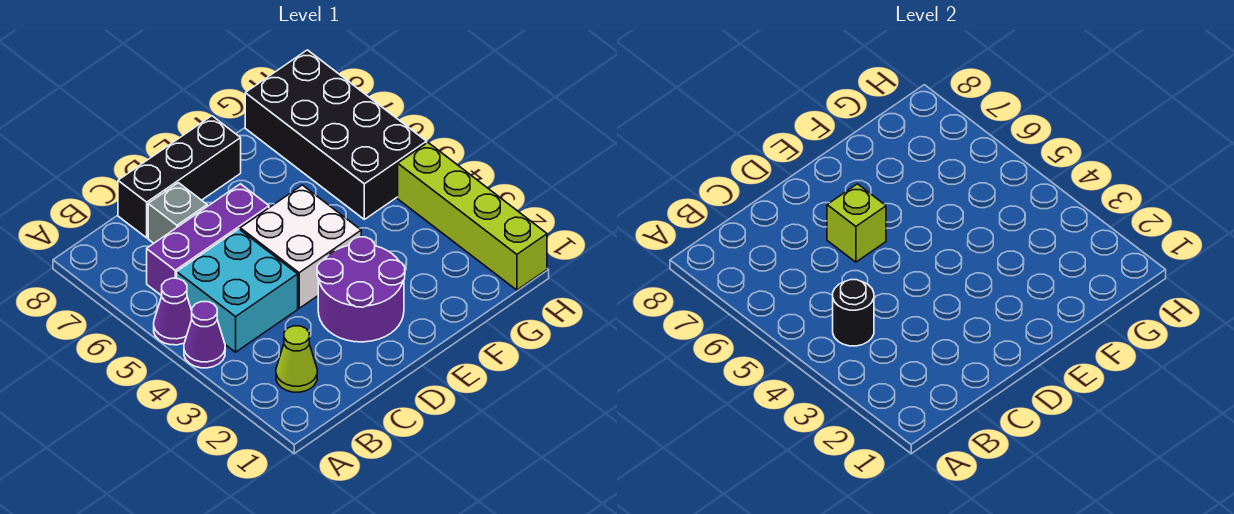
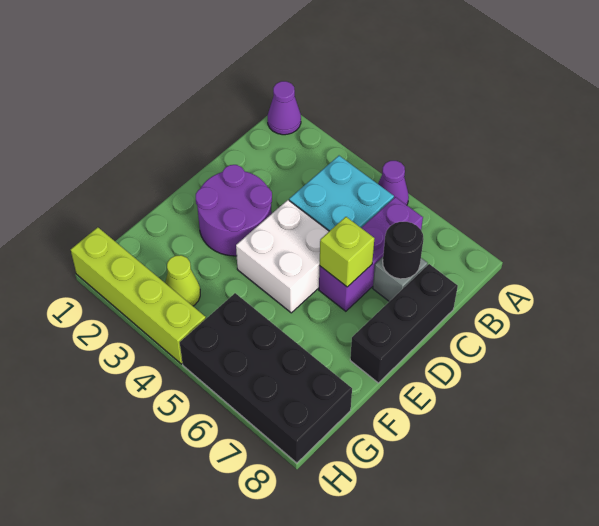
purple cone A4 level 1 -> purple cone A1 level 1
lime cone B2 level 1 -> lime cone G3 level 1
black round brick B4 level 2 -> black round brick C7 level 2

